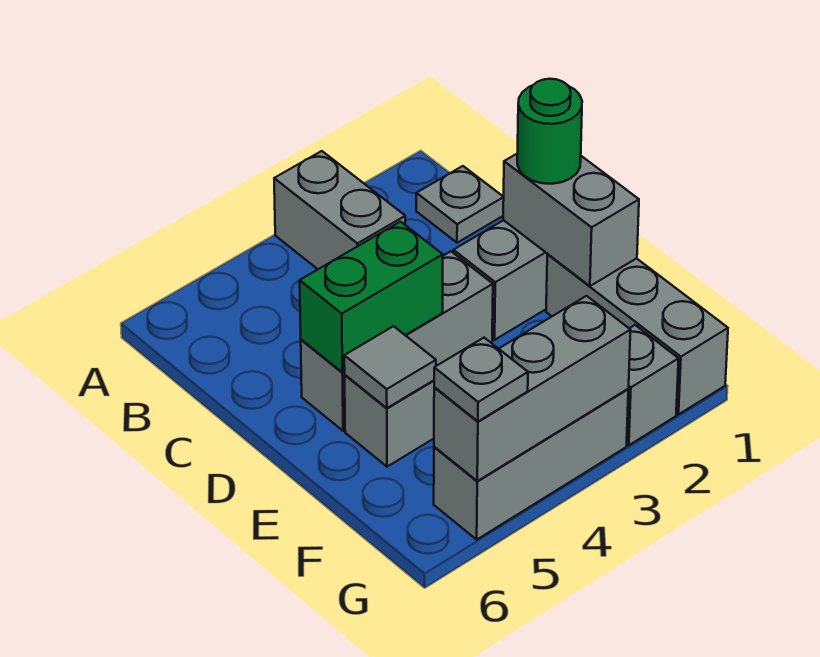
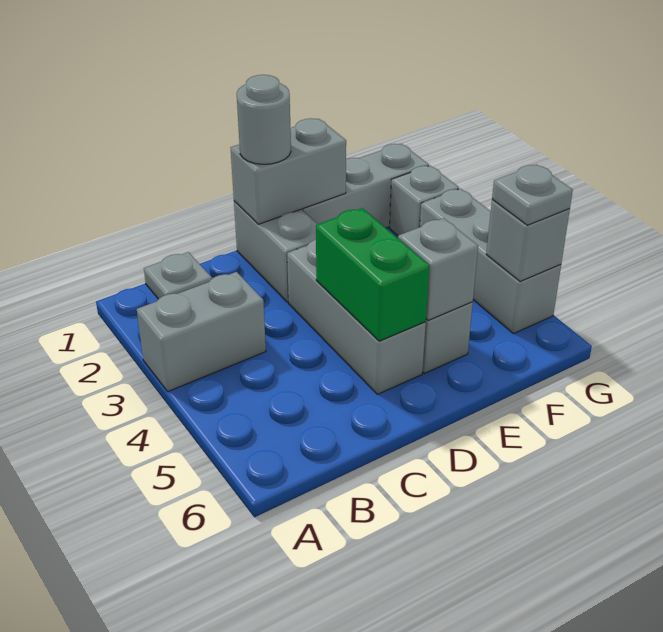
green round brick D1 level 3 -> grey round brick D1 level 3
grey tile E5 level 2 -> grey brick E5 level 2
grey brick G3:G5 level 2 -> grey brick G5 level 2

